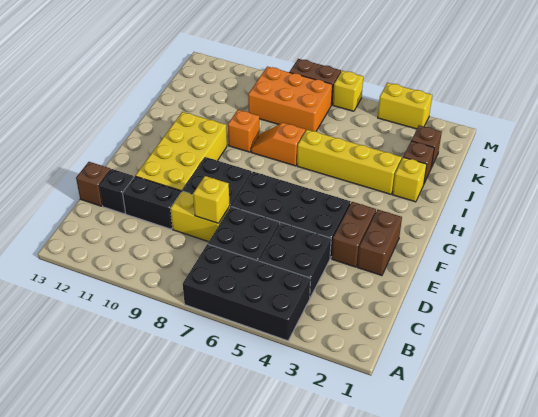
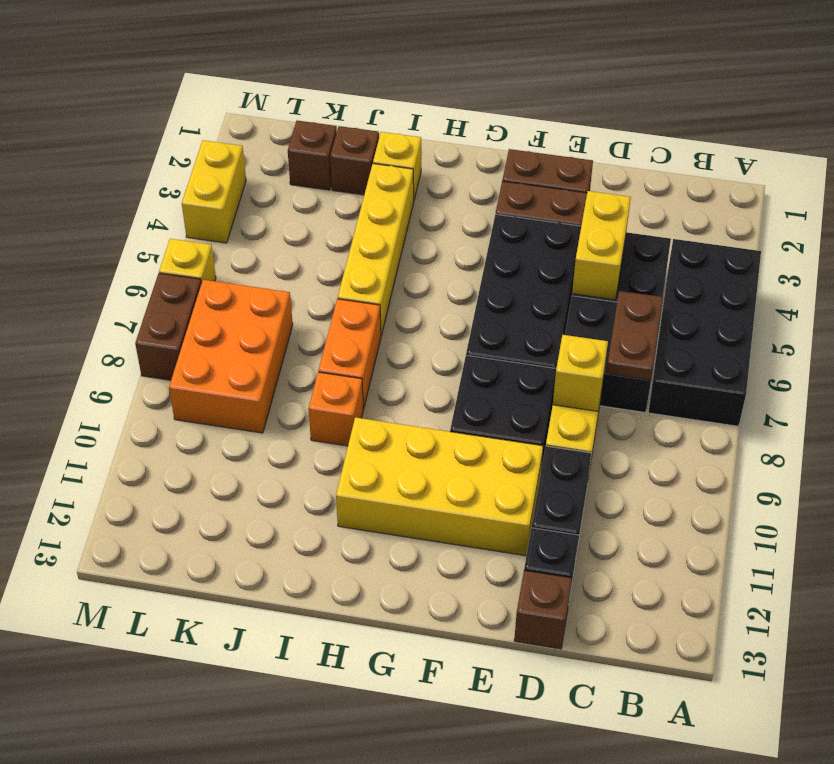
none -> brown plate C6:C7 level 2
none -> yellow brick D4:D5 level 2
orange slope I7:I8 level 1 top 7 -> orange brick I7:I8 level 1

